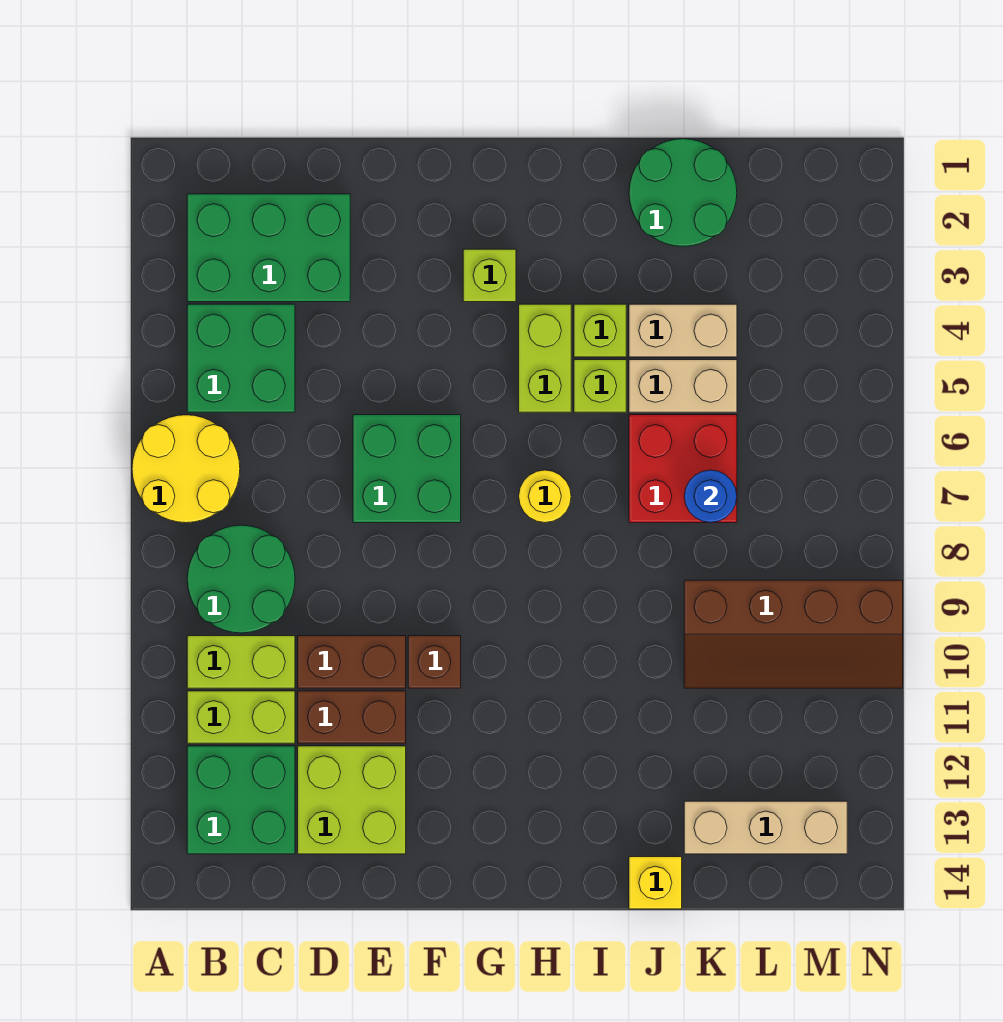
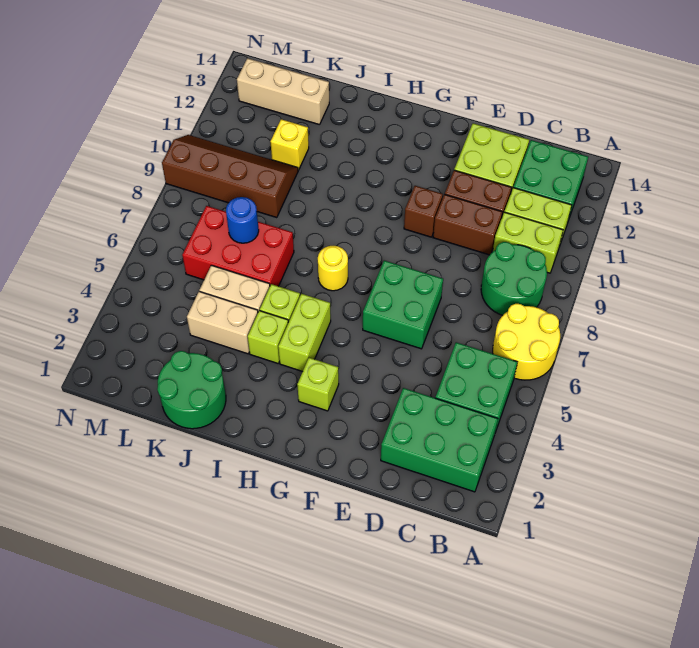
red brick J6:K7 level 1 -> red brick J6:L7 level 1
yellow brick J14 level 1 -> yellow brick K11 level 1

